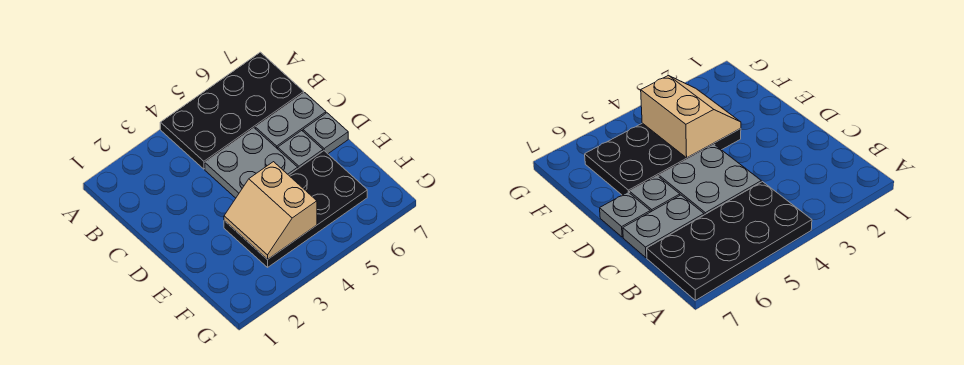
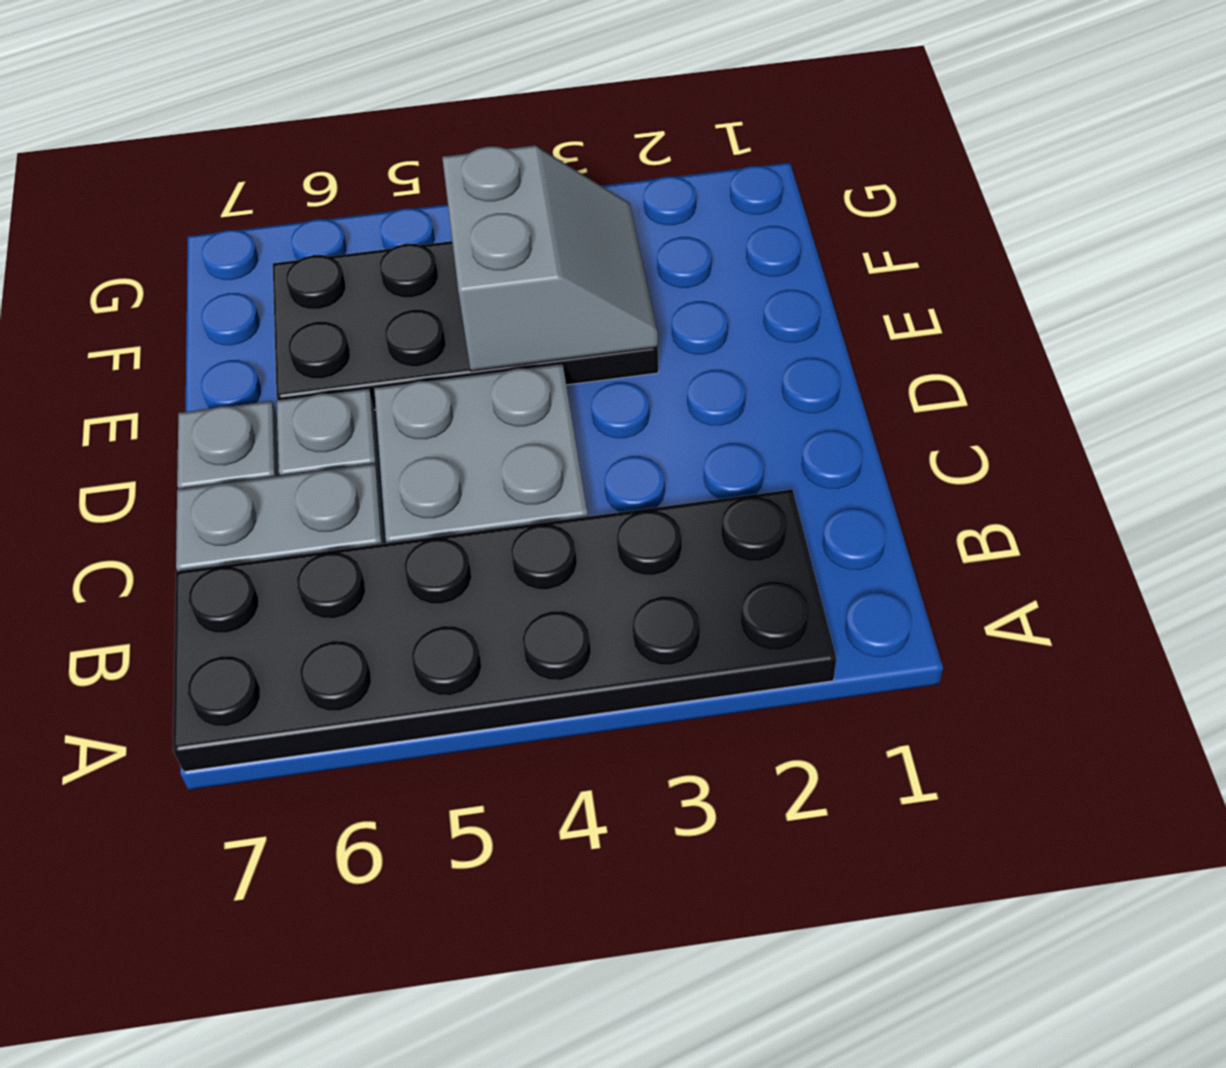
black plate A4:B7 level 1 -> black plate A2:B7 level 1
tan slope E3:F4 level 2 top 4 -> grey slope E3:F4 level 2 top 4

